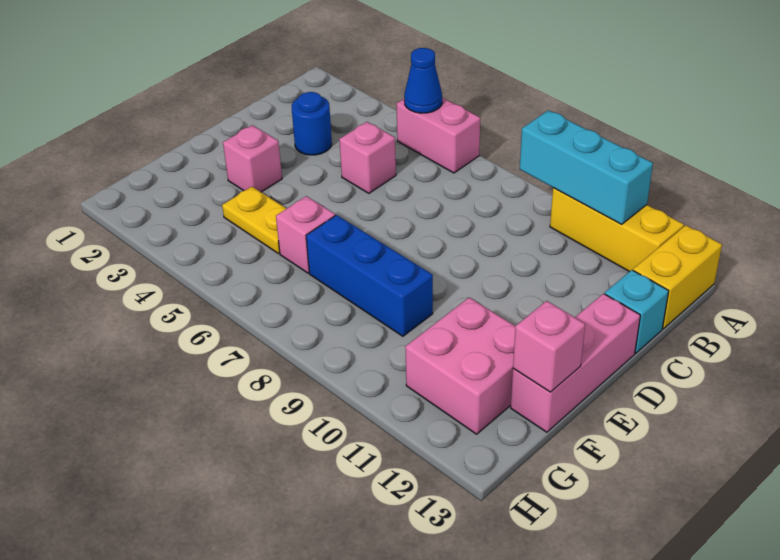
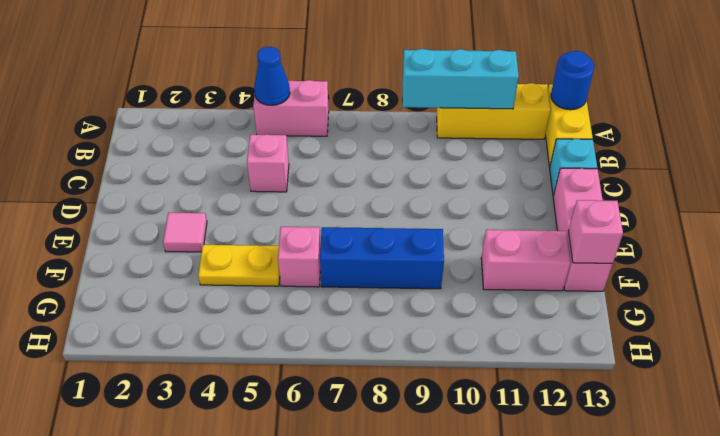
blue round brick C3 level 1 -> blue round brick A13 level 2
pink brick E3 level 1 -> pink tile E3 level 1
pink brick F11:G12 level 1 -> pink brick F11:F12 level 1

